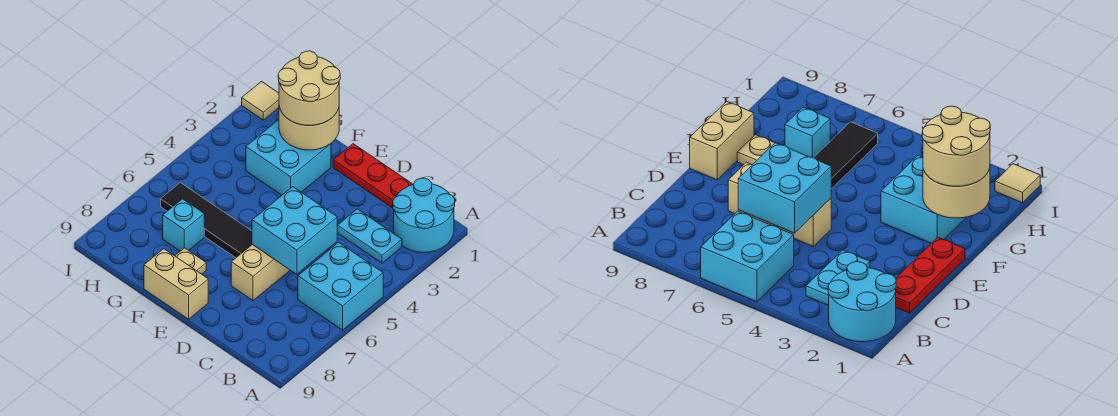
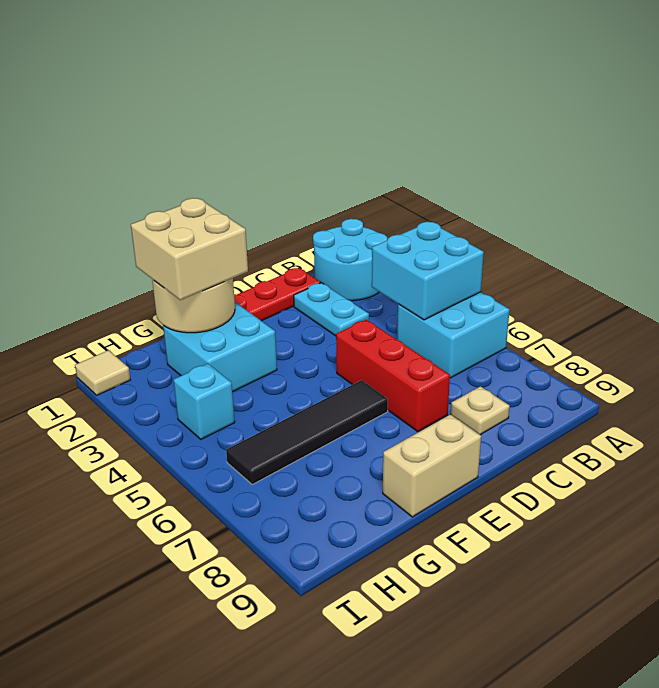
cyan plate B3:C3 level 1 -> cyan plate C2:C3 level 1
cyan brick C5:D6 level 2 -> cyan brick A4:B5 level 2
tan brick D5:D7 level 1 -> red brick D5:D7 level 1
tan round brick F1:G2 level 3 -> tan brick F1:G2 level 3
tan plate F8 level 1 -> tan plate C8 level 1
cyan brick G7 level 1 -> cyan brick H4 level 1

